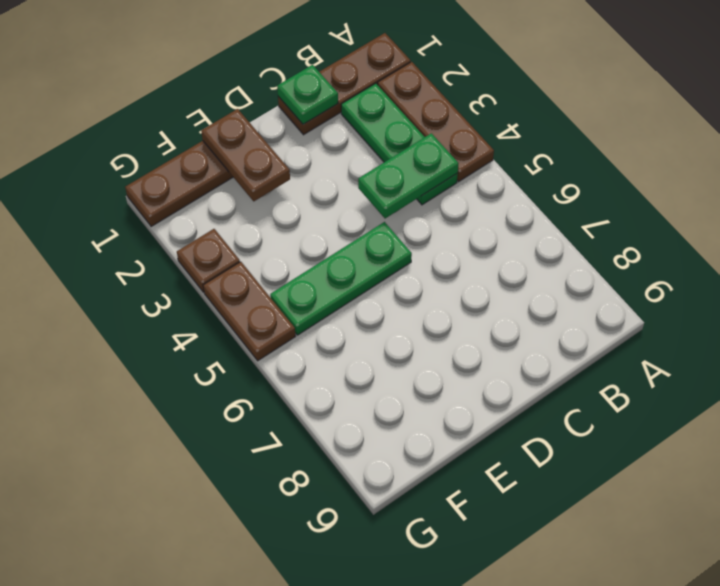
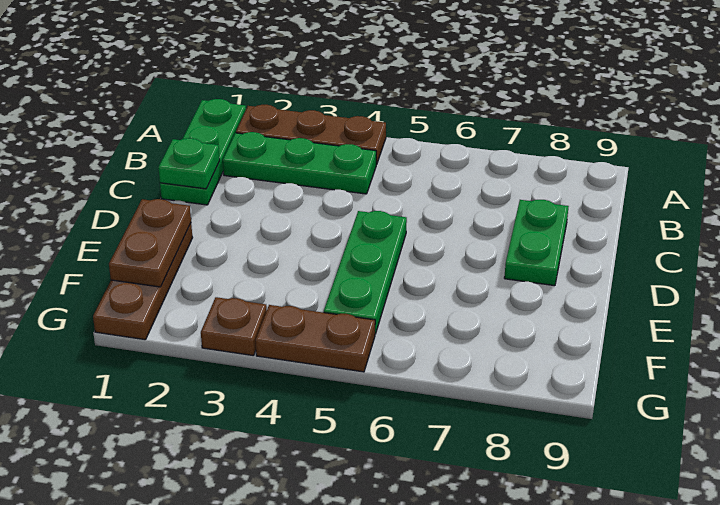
brown plate A1:C1 level 1 -> green plate A1:C1 level 1
green plate B4:C4 level 2 -> green plate C8:D8 level 1
brown plate E1:E2 level 2 -> brown plate E1:F1 level 2

